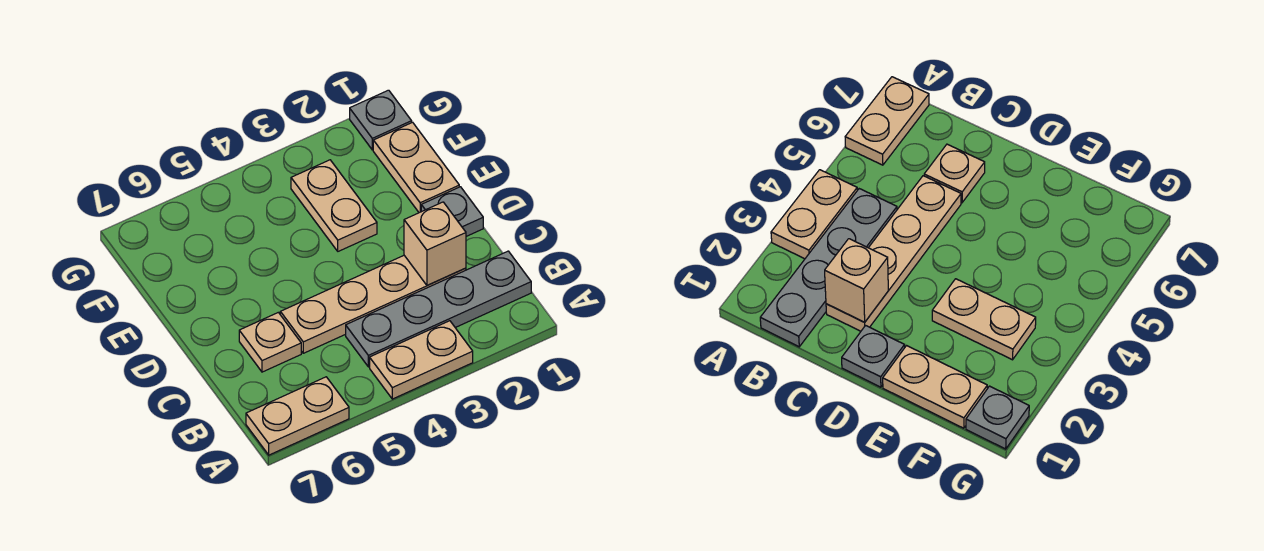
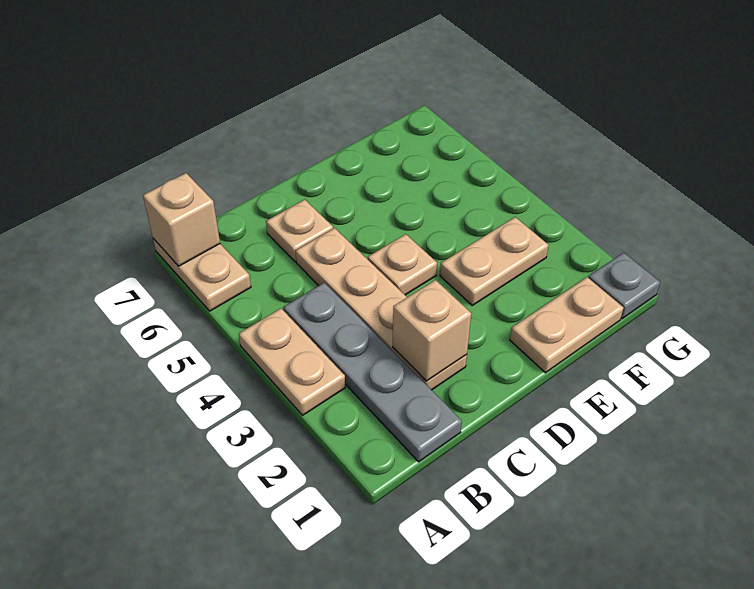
none -> tan brick A7 level 2
grey plate D1 level 1 -> none
none -> tan plate D4 level 1

